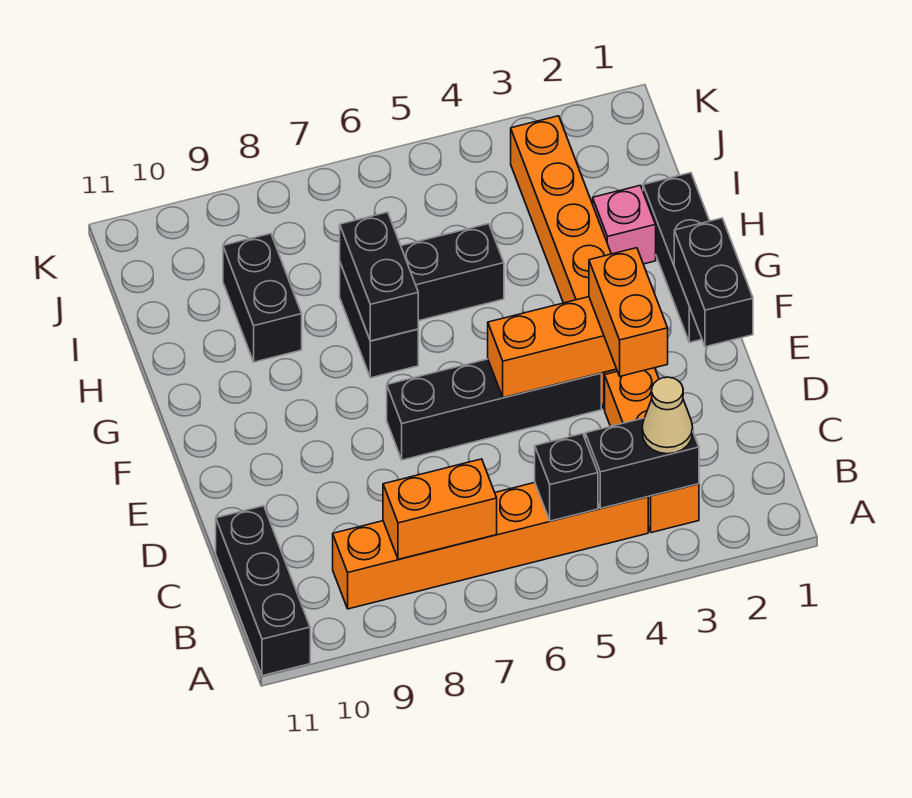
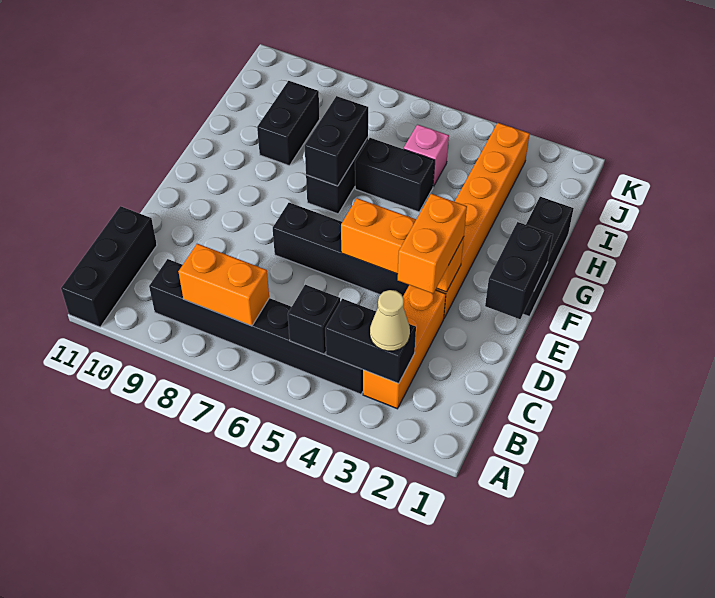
orange brick B4:B9 level 1 -> black brick B4:B9 level 1
pink brick H2 level 1 -> pink brick I5 level 1

